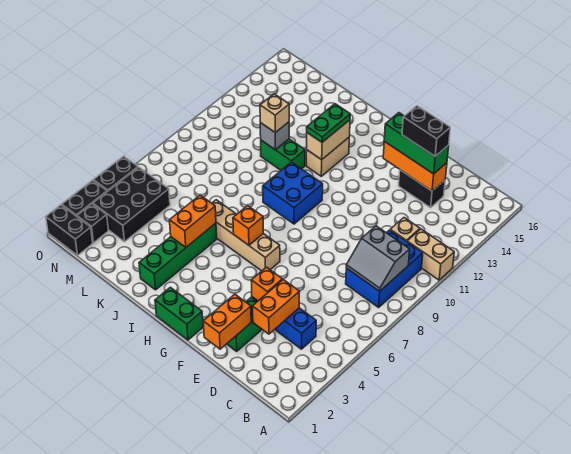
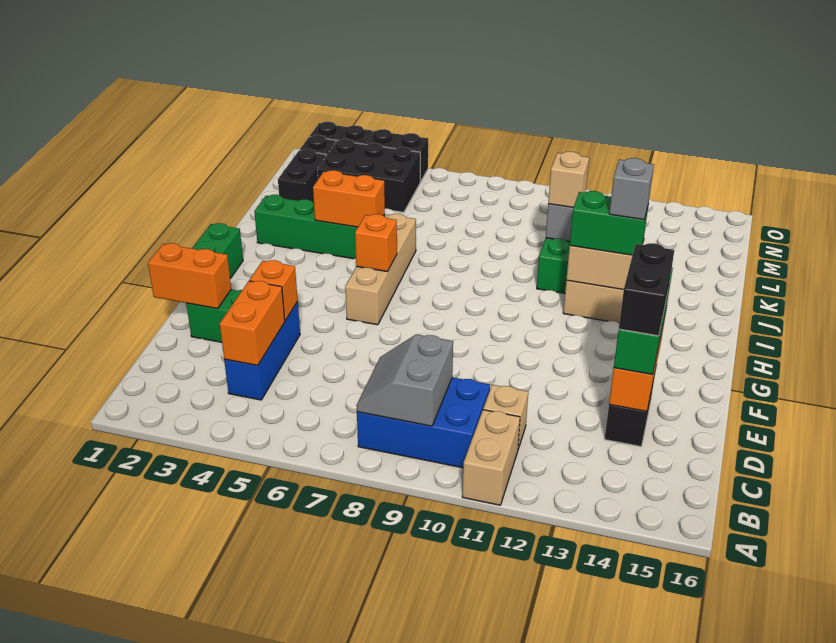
orange brick D3:D4 level 2 -> orange brick C4:D4 level 2
blue brick H9:I10 level 1 -> none
green plate I12:I13 level 3 -> green brick I12:I13 level 3
none -> grey brick I13 level 4
black brick N1:O1 level 1 -> black brick L2:M2 level 1

